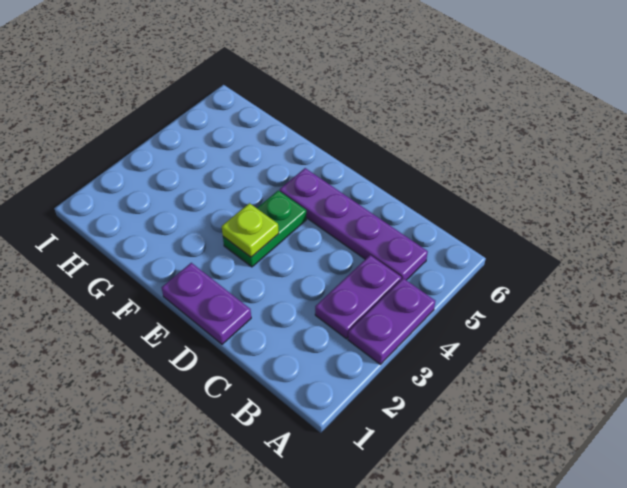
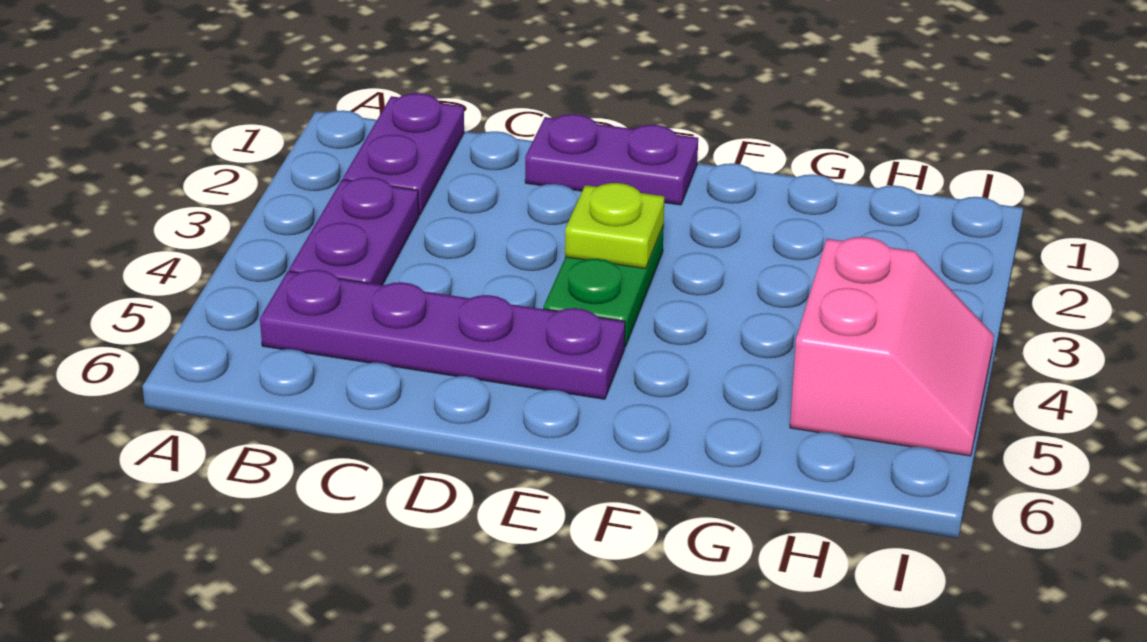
purple plate A3:A4 level 1 -> purple plate B1:B2 level 1
none -> pink slope H4:I5 level 1 top H

